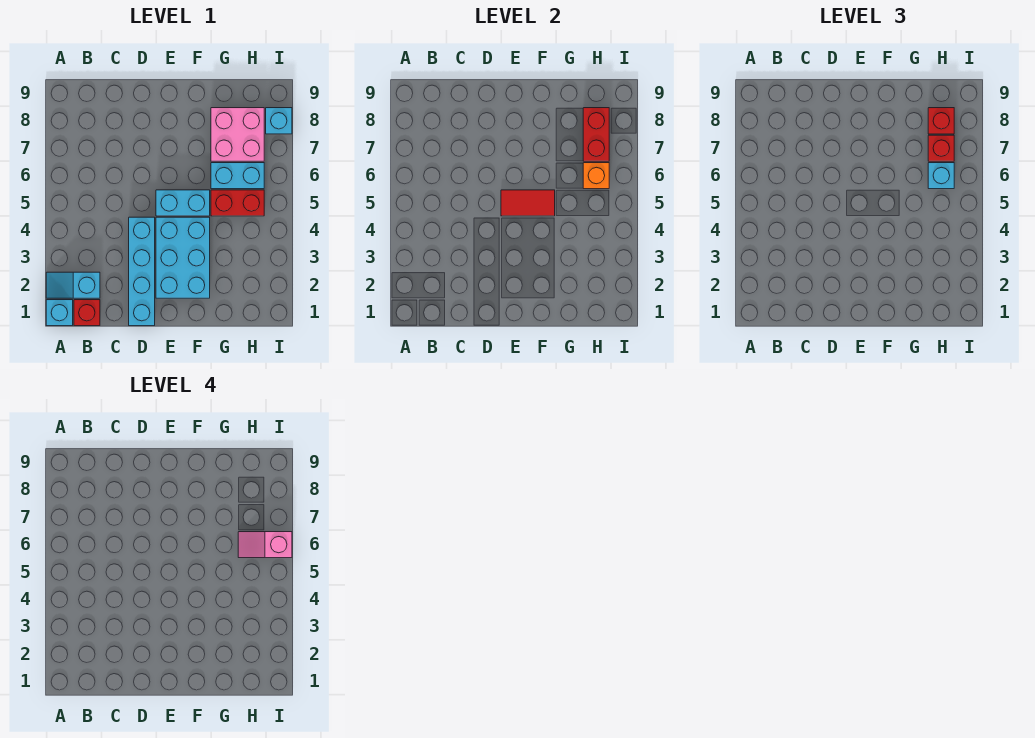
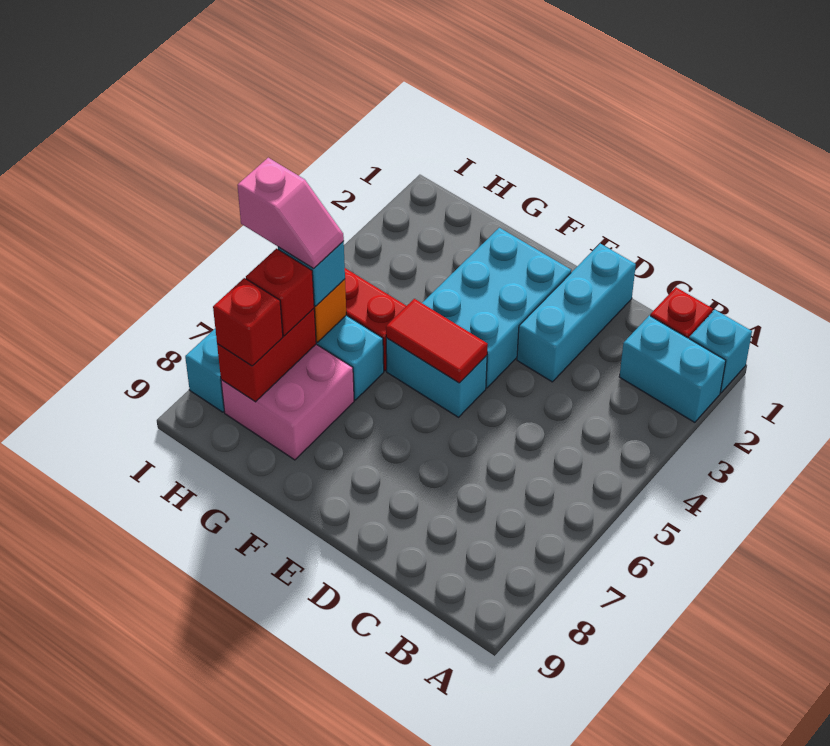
cyan slope A2:B2 level 1 top B -> cyan brick A2:B2 level 1
cyan brick D1:D4 level 1 -> cyan brick D1:D3 level 1

